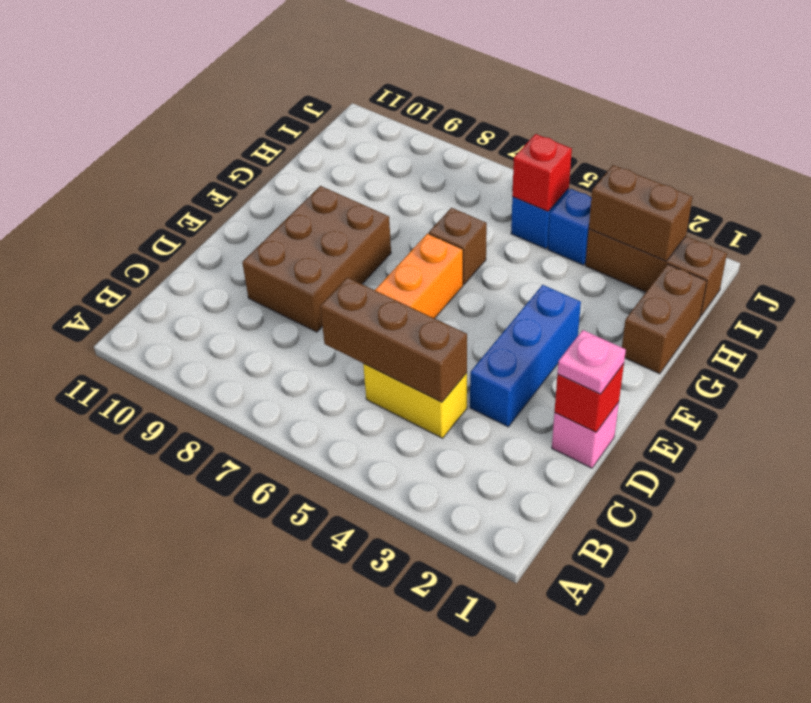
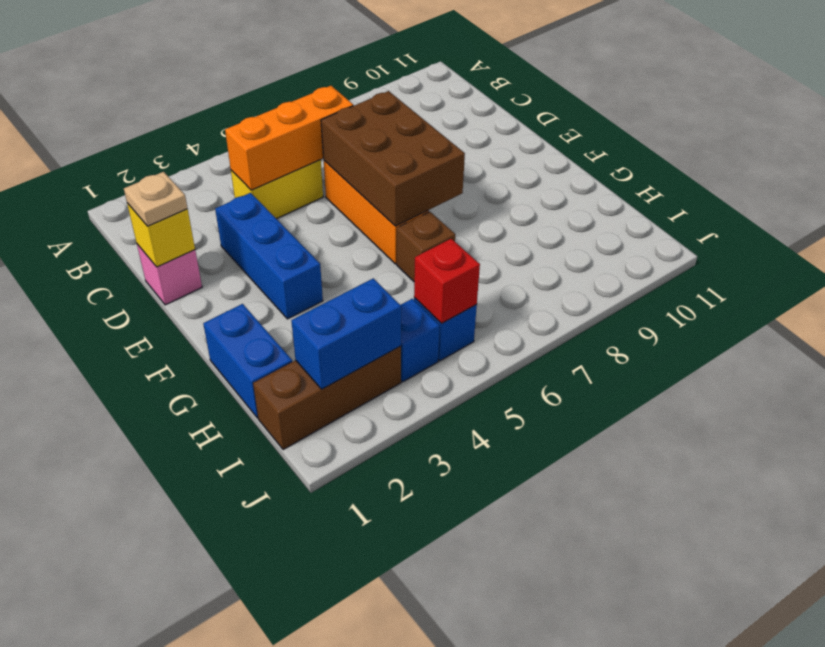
brown brick C4:C6 level 2 -> orange brick C4:C6 level 2
red brick D1 level 2 -> yellow brick D1 level 2
pink plate D1 level 3 -> tan plate D1 level 3
brown brick D8:F9 level 1 -> brown brick D6:F7 level 2
brown brick G1:H1 level 1 -> blue brick G1:H1 level 1
brown brick I2:I3 level 2 -> blue brick I2:I3 level 2

